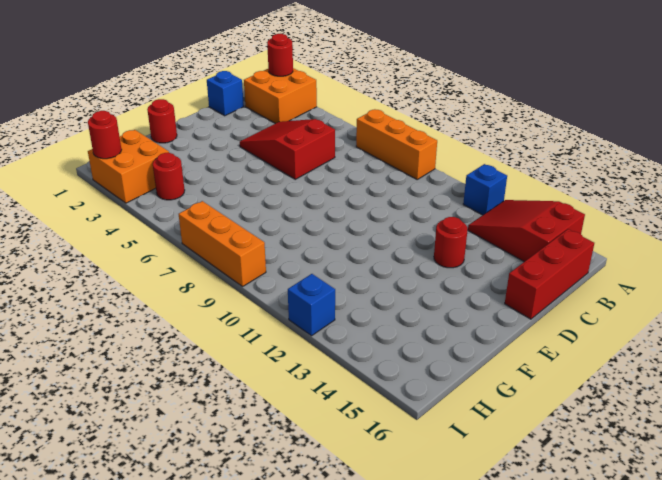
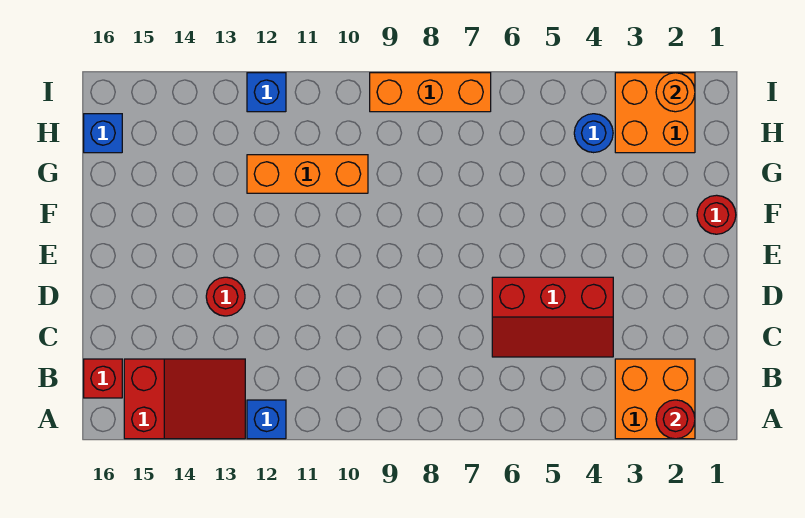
orange brick A7:A9 level 1 -> orange brick G10:G12 level 1
red brick B16:D16 level 1 -> red brick B16 level 1
blue brick C1 level 1 -> blue brick H16 level 1
red slope C4:D6 level 1 top 6 -> red slope C4:D6 level 1 top D
red round brick H4 level 1 -> blue round brick H4 level 1
red round brick I2 level 2 -> orange round brick I2 level 2

